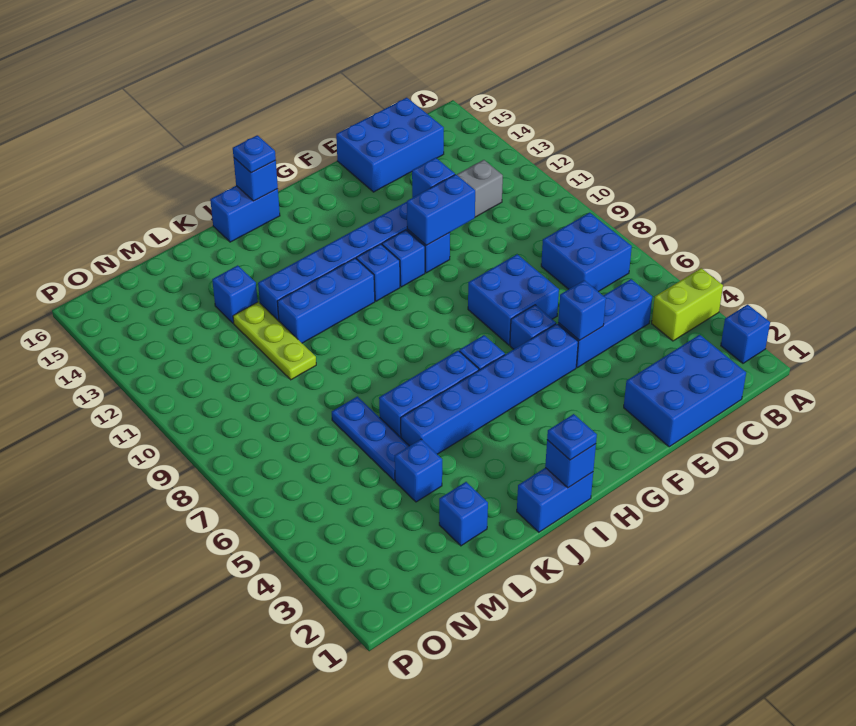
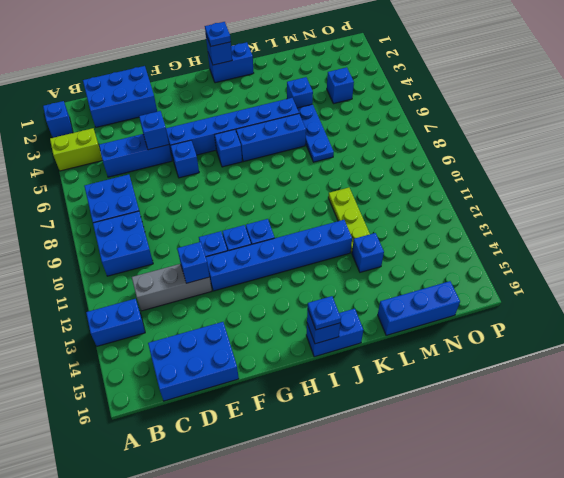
blue brick E7:F8 level 1 -> blue brick B9:C10 level 1
blue brick E11:F11 level 2 -> blue brick A13:B13 level 1
blue brick I11:K11 level 1 -> blue brick L16:N16 level 1
blue brick L2 level 1 -> blue brick N4 level 1

